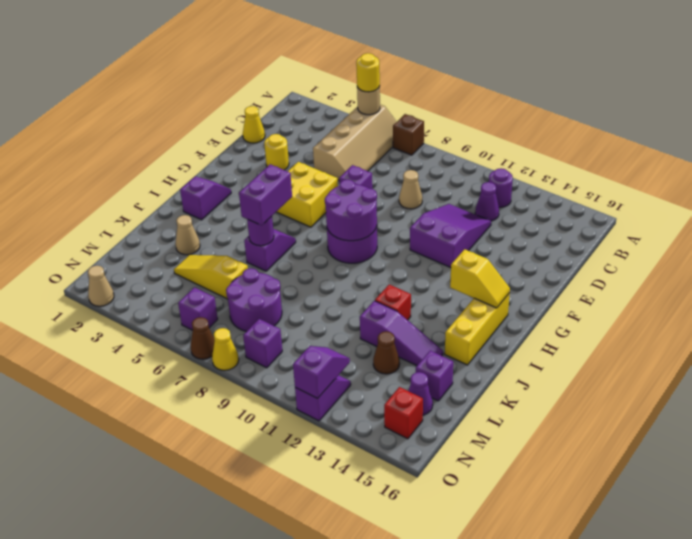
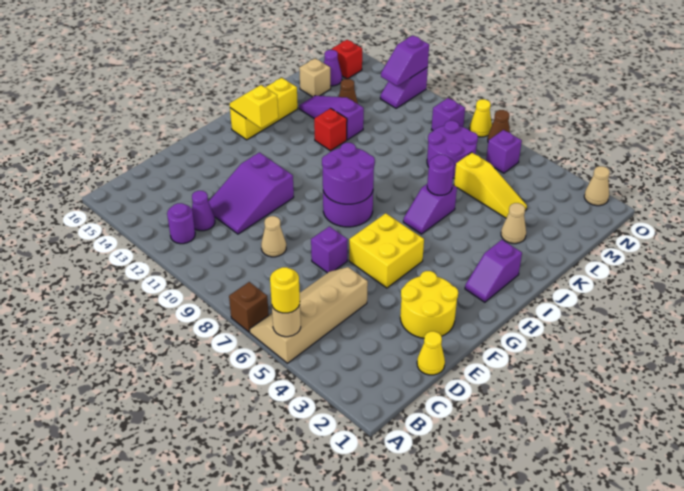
yellow round brick E3 level 1 -> yellow round brick E2:F3 level 1
purple brick I6:J6 level 3 -> none
purple brick L15 level 1 -> tan brick L15 level 1

